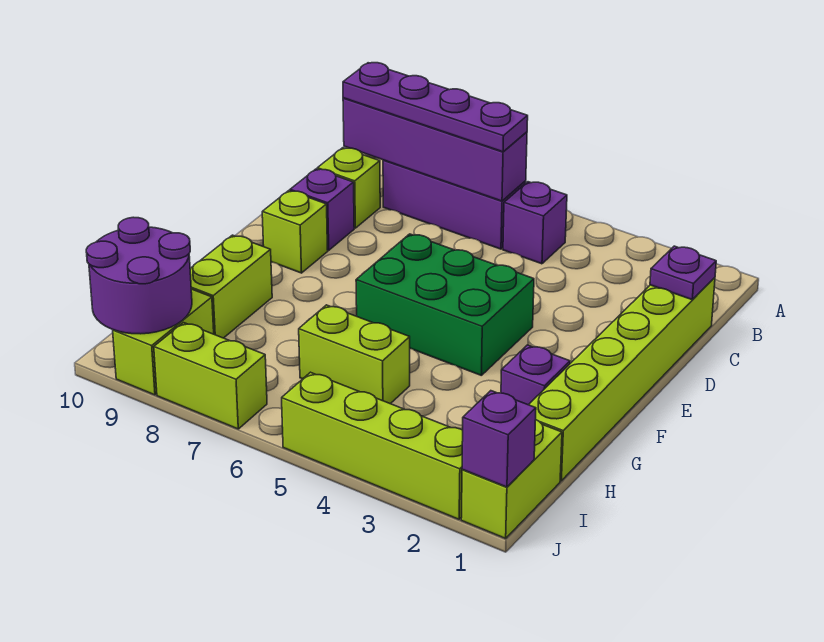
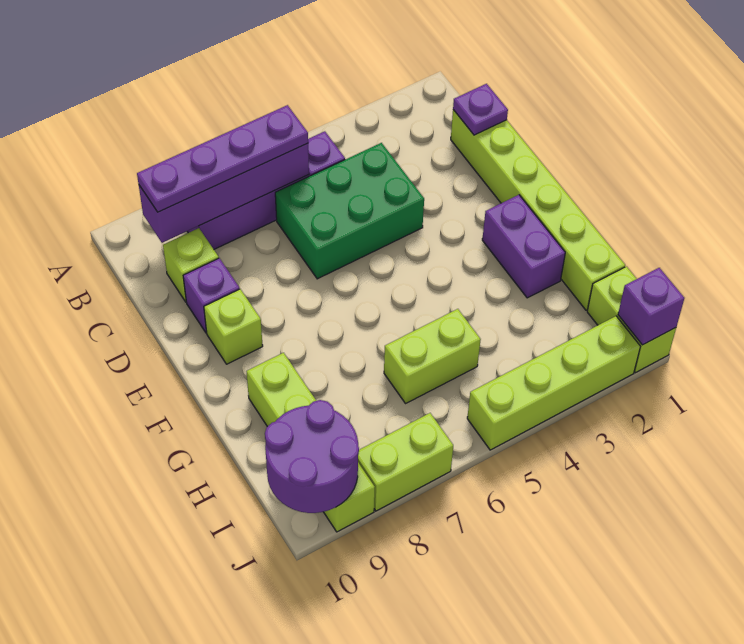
green brick E4:F6 level 1 -> green brick C4:D6 level 1
purple brick G2 level 1 -> purple brick F2:G2 level 1

